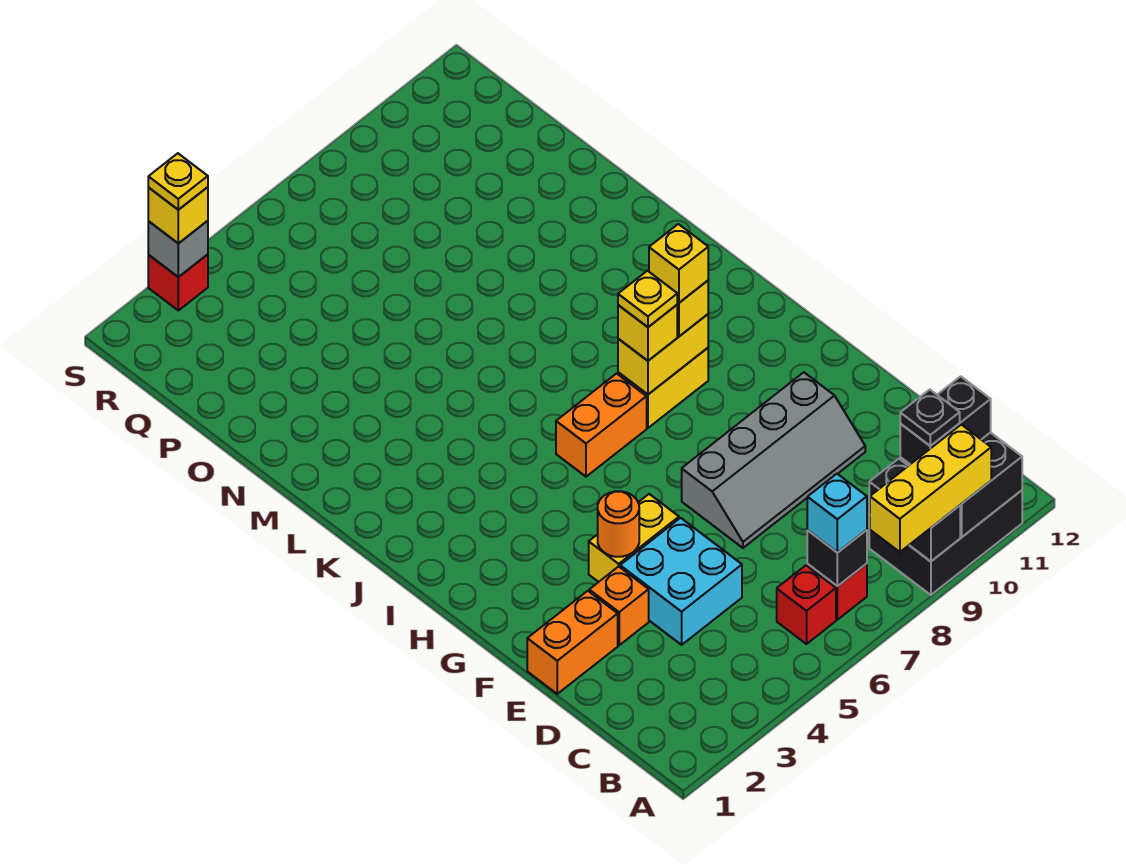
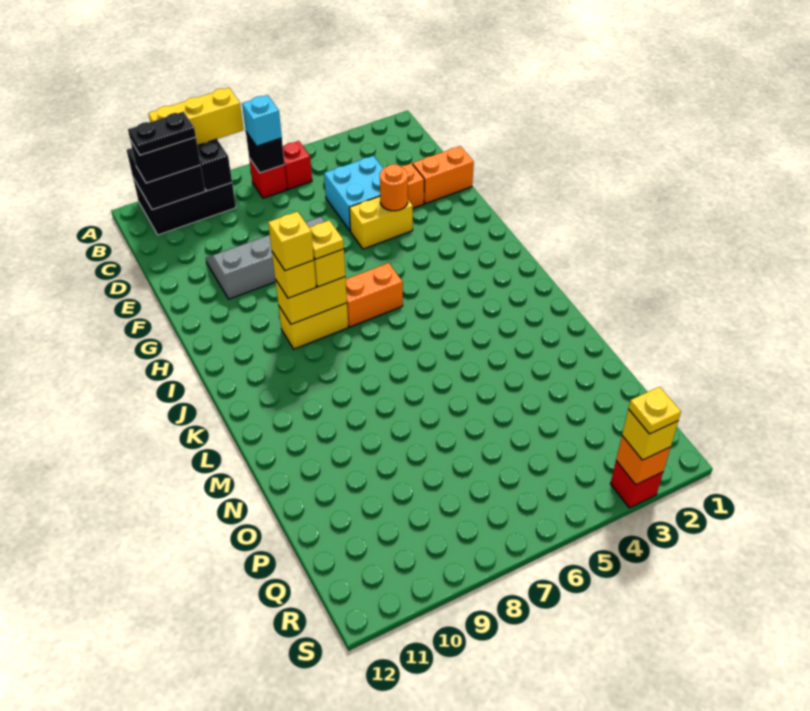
black plate B10 level 4 -> black plate B10:B11 level 4
grey brick S3 level 2 -> orange brick S3 level 2

